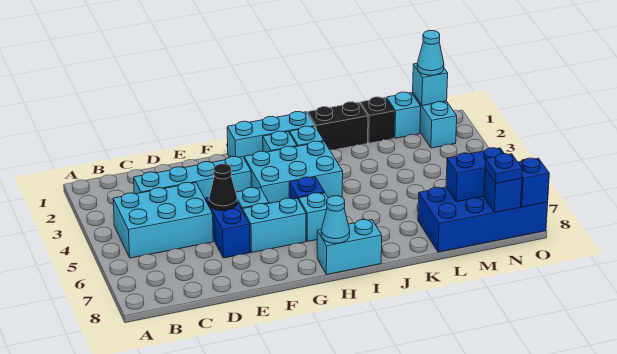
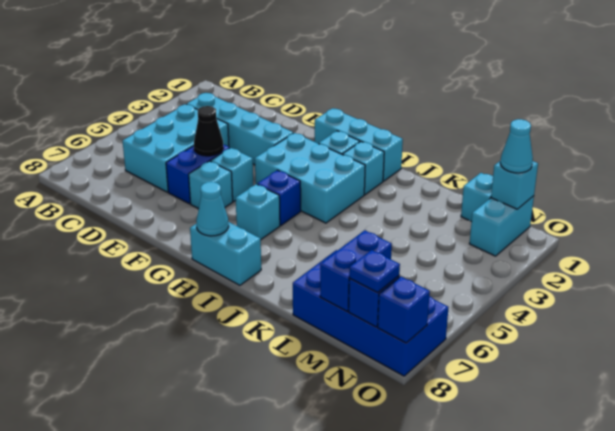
cyan brick B4:D5 level 1 -> cyan brick C4:D6 level 1
cyan brick F6:G6 level 1 -> cyan brick F6 level 1
black brick J1:K1 level 1 -> none
black brick L1 level 1 -> none
blue brick M7:N7 level 2 -> blue brick M7:M8 level 2

